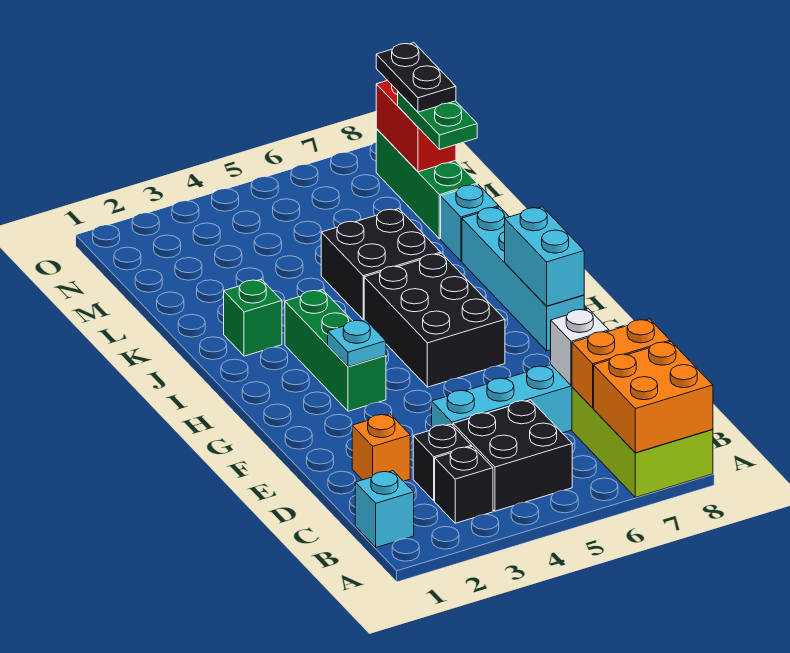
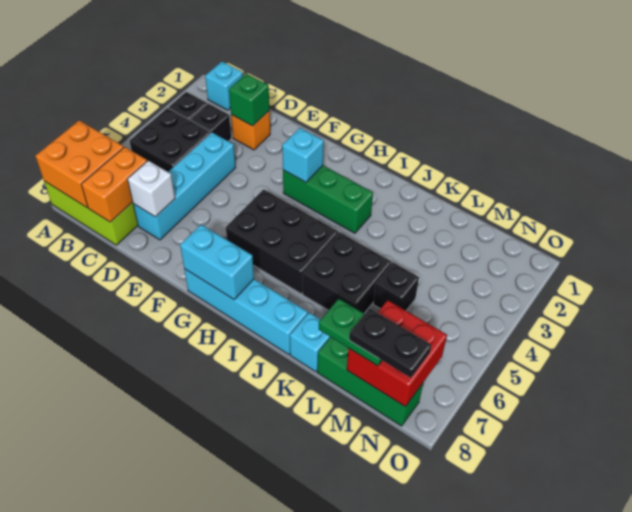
cyan plate G3 level 2 -> cyan brick G3 level 2
green brick J2 level 1 -> green brick D2 level 2
none -> black brick L5 level 1
red brick M8:N8 level 2 -> red brick M7:N8 level 2

